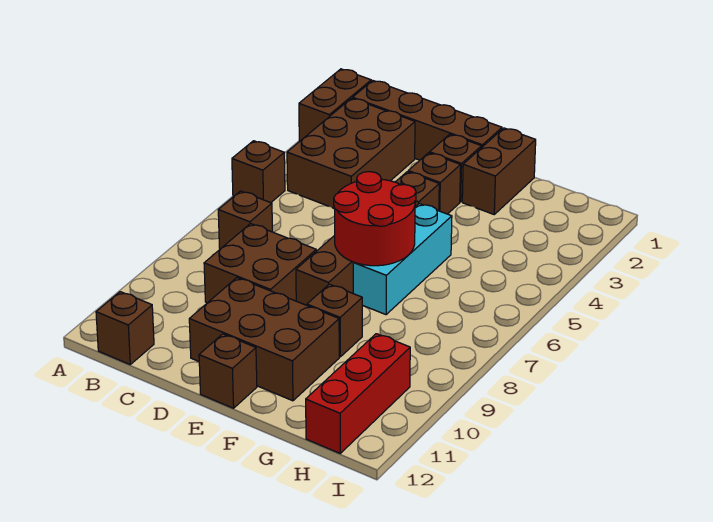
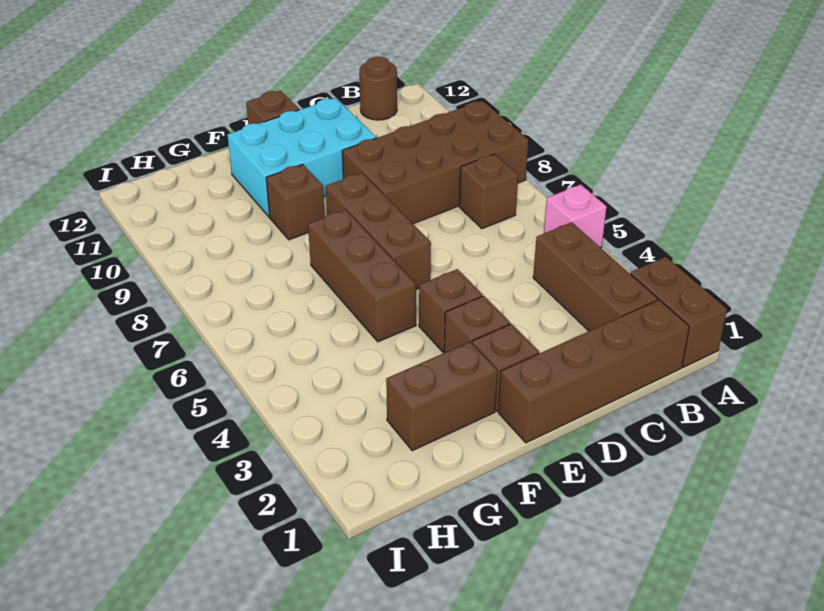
brown brick A5 level 1 -> pink brick A5 level 1
brown brick B2:C4 level 1 -> brown brick B2:B4 level 1
brown brick B12 level 1 -> brown round brick B12 level 1
brown brick C8:D9 level 1 -> brown brick A8:D9 level 1
brown brick D10:F11 level 1 -> cyan brick D10:F11 level 1
red round brick E6:F7 level 2 -> none
brown brick F1:F2 level 1 -> brown brick F2:G2 level 1
cyan brick F5:F7 level 1 -> brown brick F5:F7 level 1
red brick H10:H12 level 1 -> none

